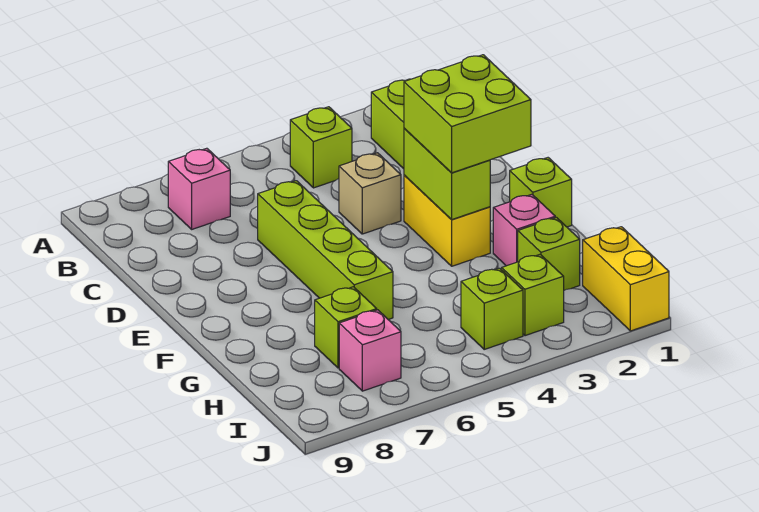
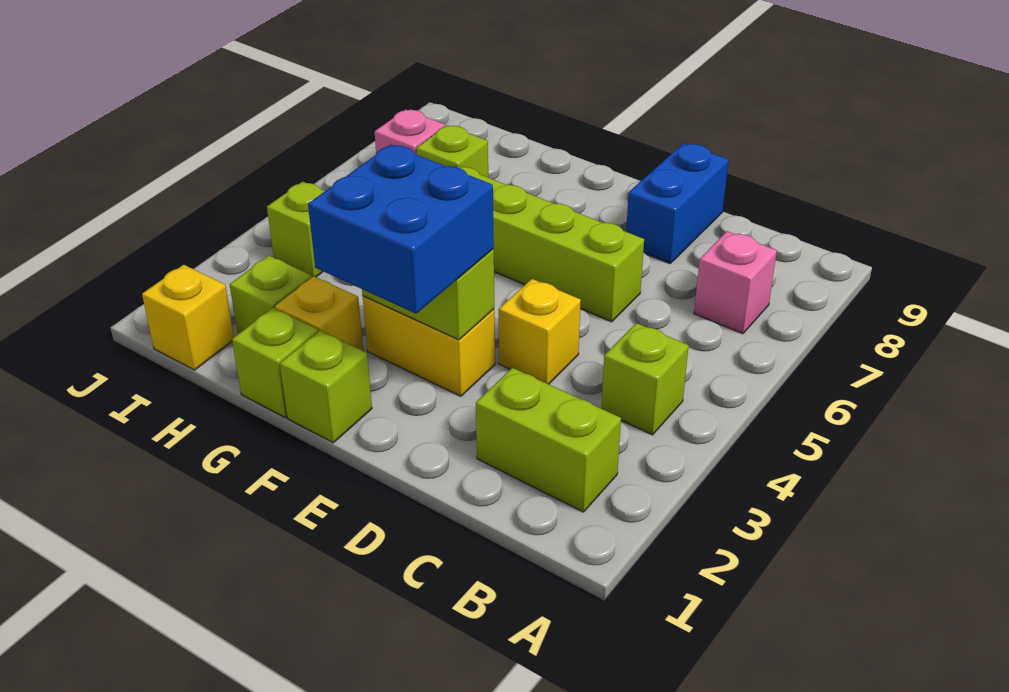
tan brick D4 level 1 -> yellow brick D4 level 1
none -> blue brick D8:D9 level 1
lime brick E2:F3 level 3 -> blue brick E2:F3 level 3
pink brick G2 level 1 -> yellow brick G2 level 1
yellow brick I1:J1 level 1 -> yellow brick I1 level 1
lime brick I3 level 1 -> lime brick G1 level 1

